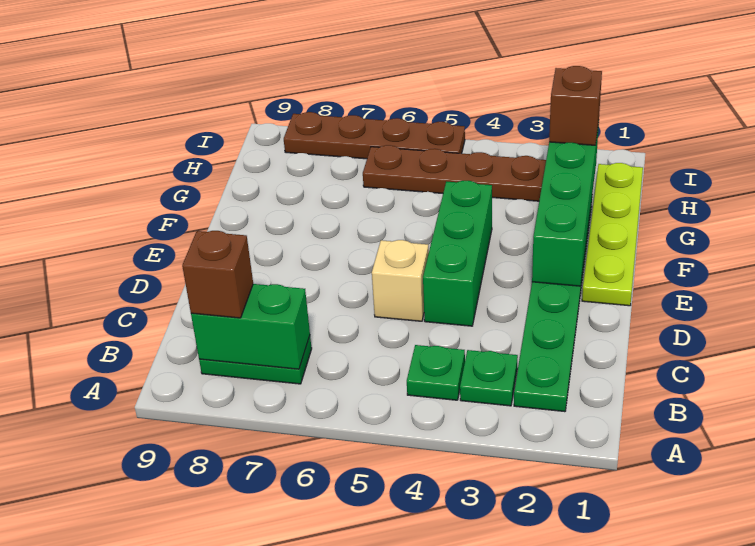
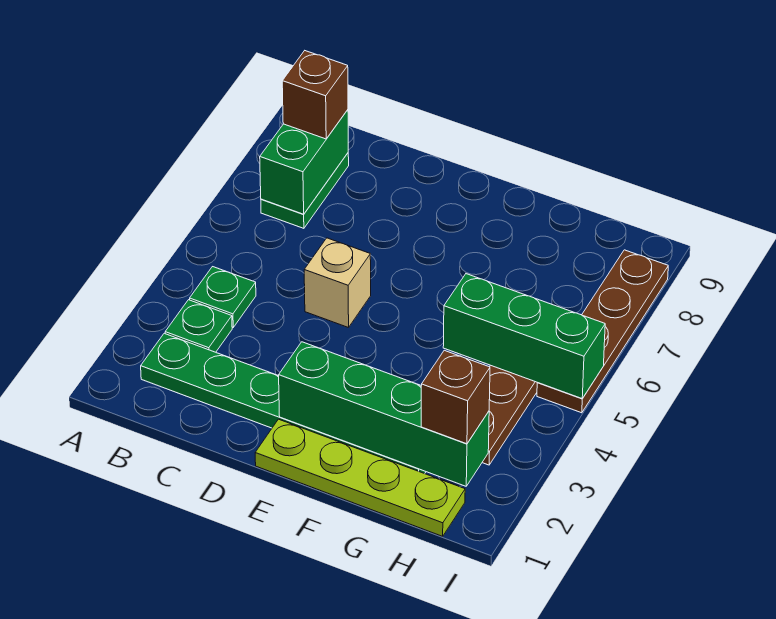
green brick D4:F4 level 1 -> green brick G5:I5 level 2

